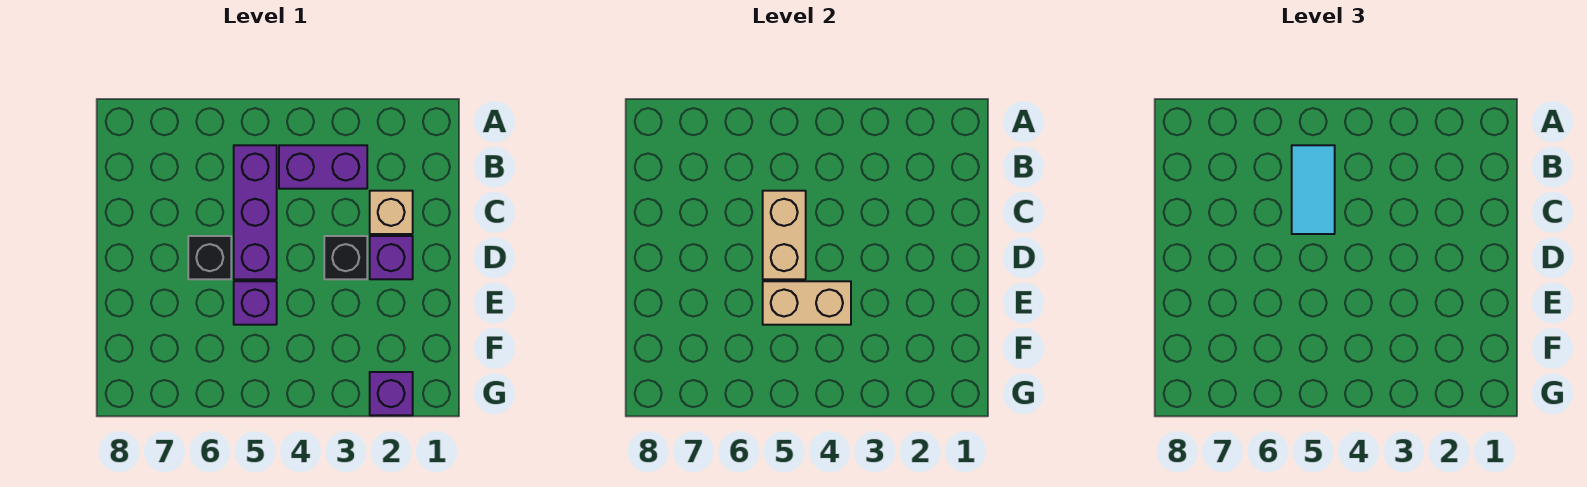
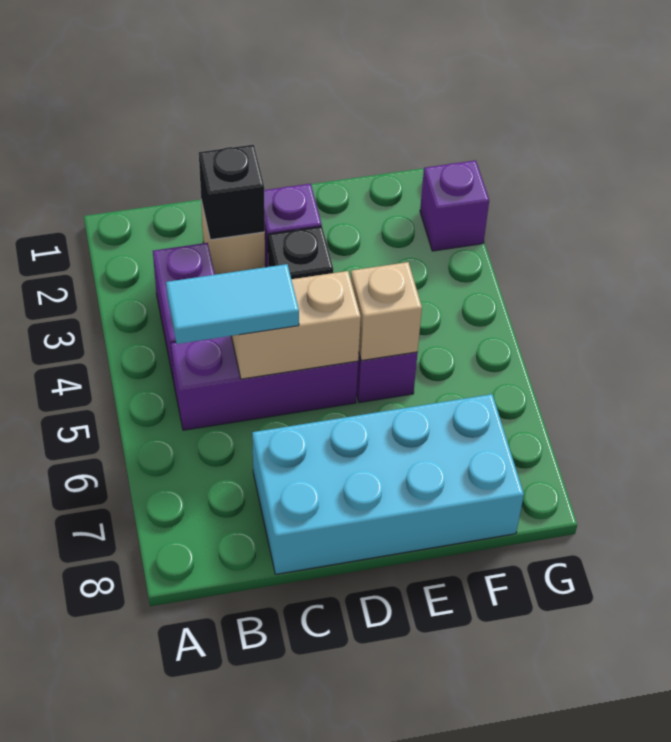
none -> cyan brick C7:F8 level 1
black brick D6 level 1 -> black brick C2 level 2
tan brick E4:E5 level 2 -> tan brick E5 level 2

